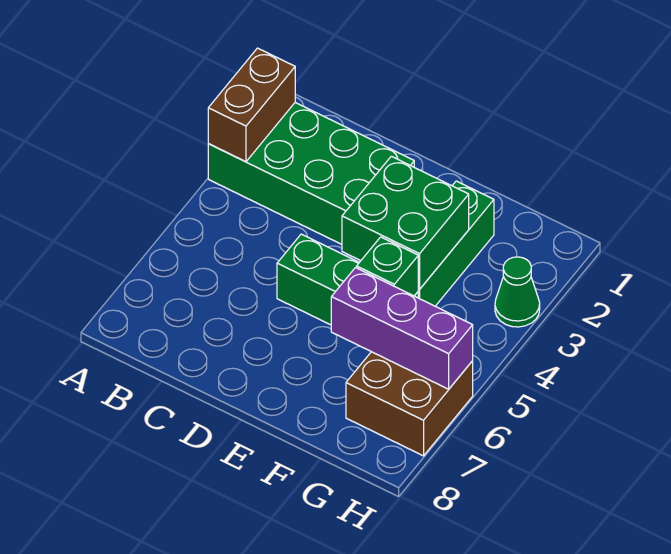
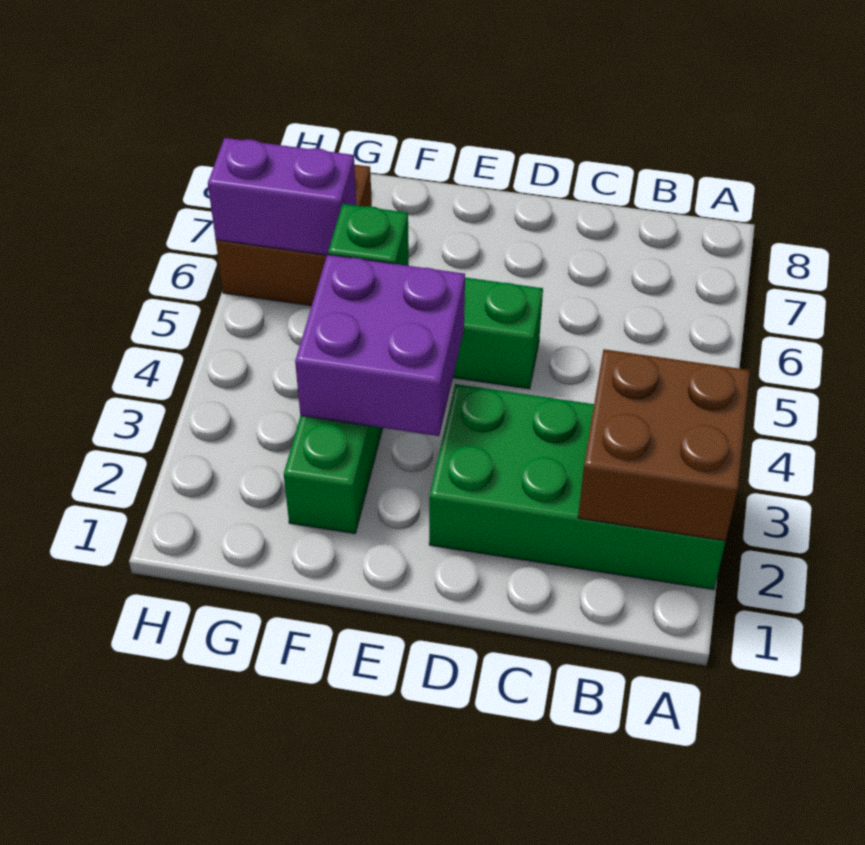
brown brick A2:A3 level 2 -> brown brick A2:B3 level 2
green brick E3:F4 level 2 -> purple brick E3:F4 level 2
purple brick F6:H6 level 2 -> purple brick G6:H6 level 2
green cone H3 level 1 -> none

